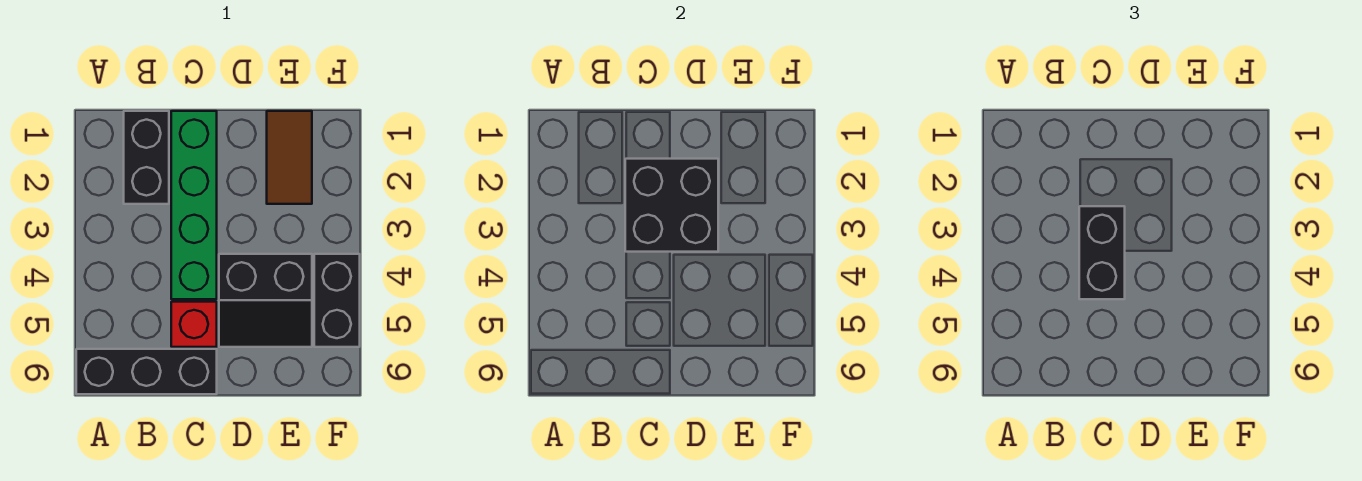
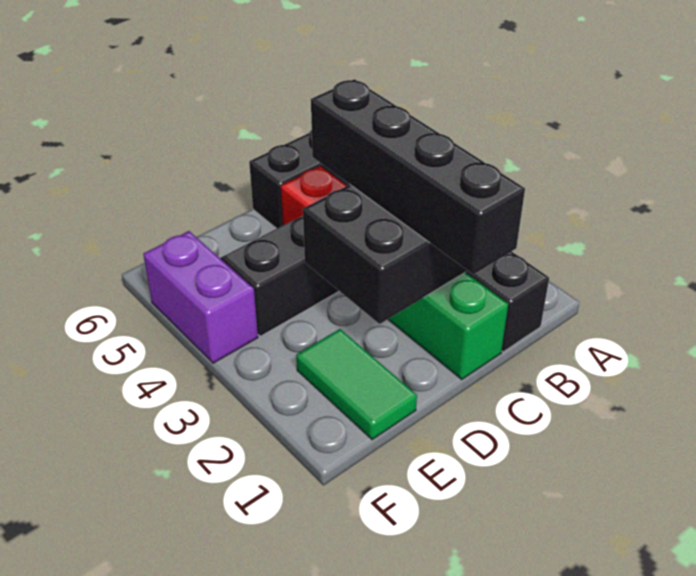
black brick C3:C4 level 3 -> black brick C1:C4 level 3
brown tile E1:E2 level 1 -> green tile E1:E2 level 1
black brick F4:F5 level 1 -> purple brick F4:F5 level 1

